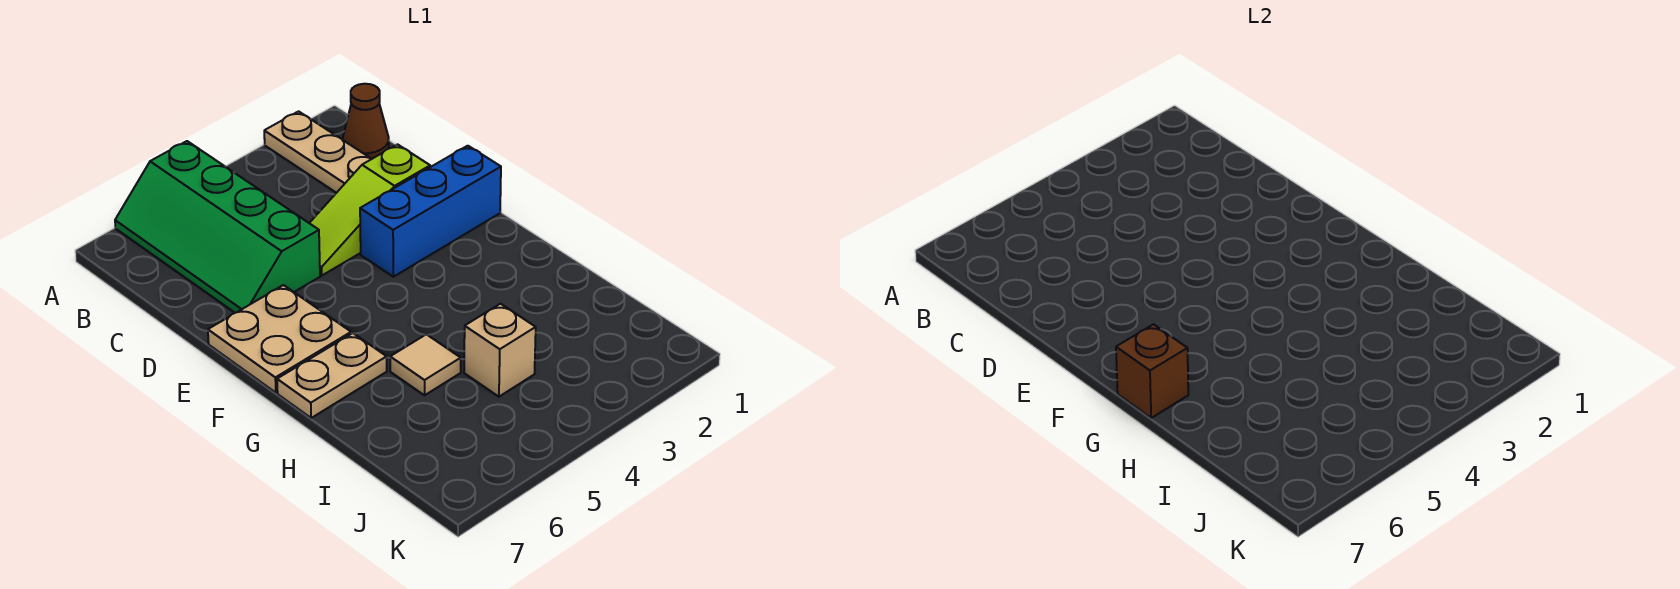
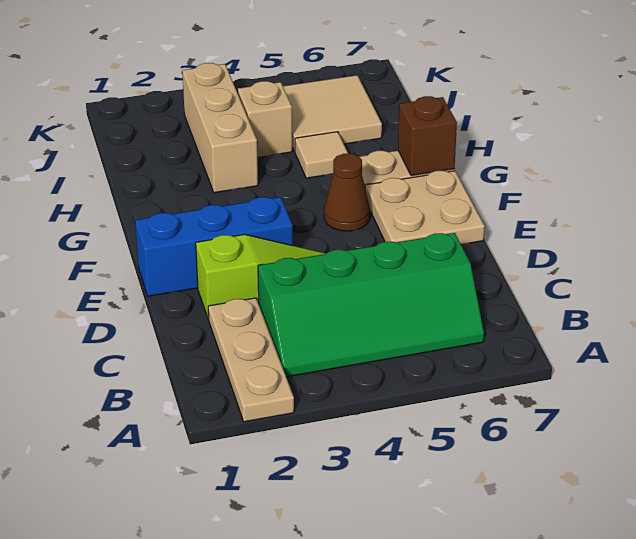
green slope A5:D6 level 1 top 5 -> green slope B3:C6 level 1 top C
brown cone B1 level 1 -> brown cone F5 level 1
none -> tan brick H3:J3 level 1
none -> tan tile I5:J6 level 1

